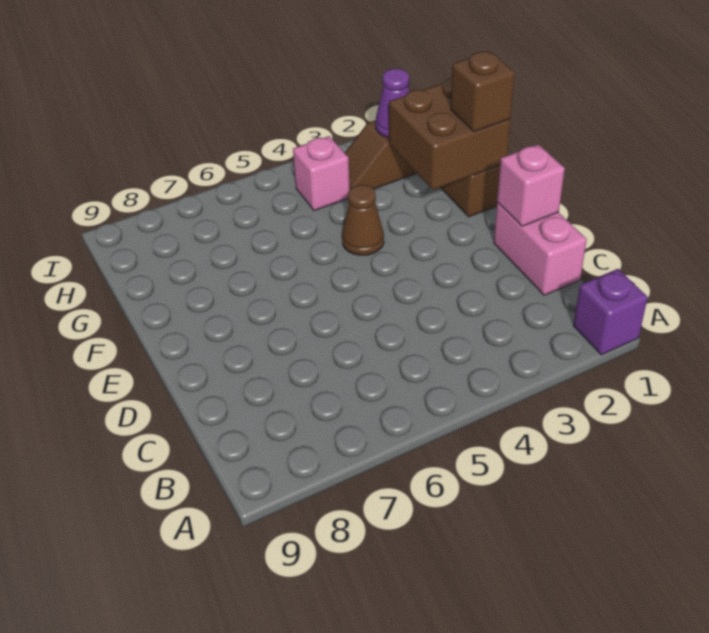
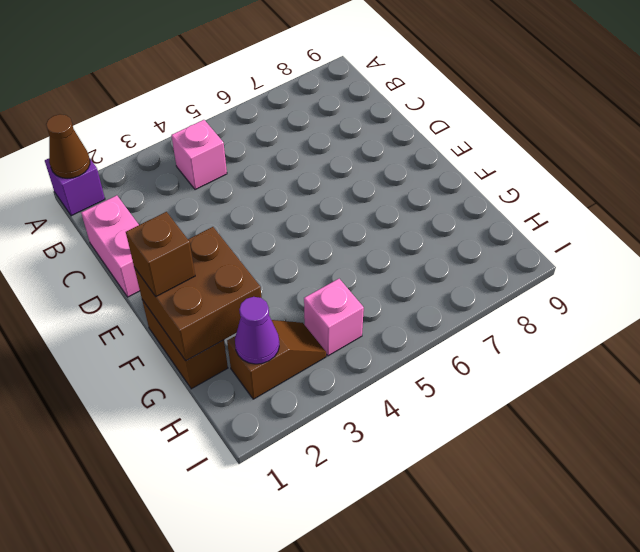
pink brick D1 level 2 -> pink brick B4 level 1
brown cone F4 level 1 -> brown cone A1 level 2

